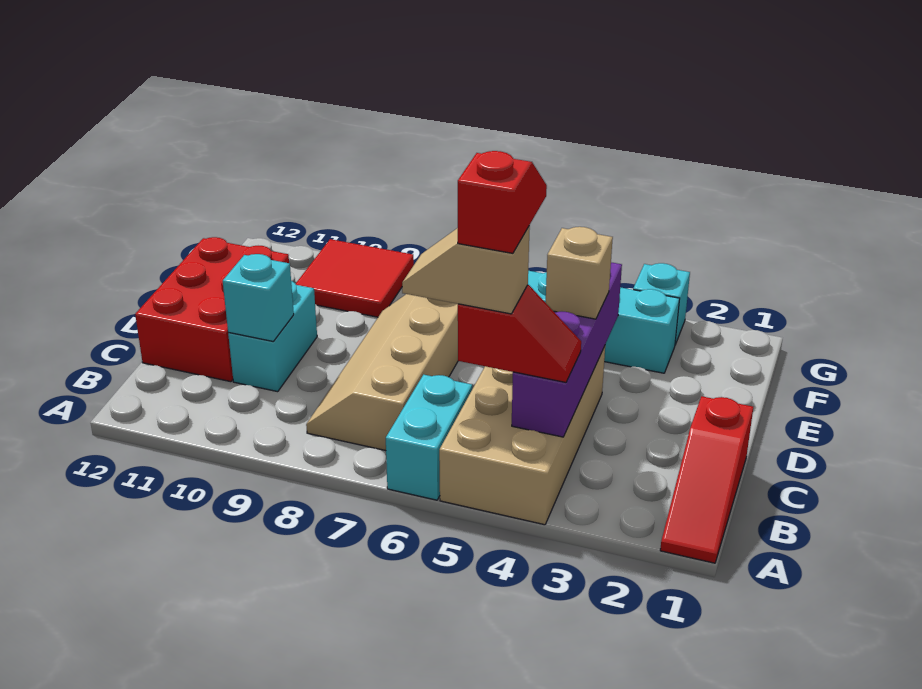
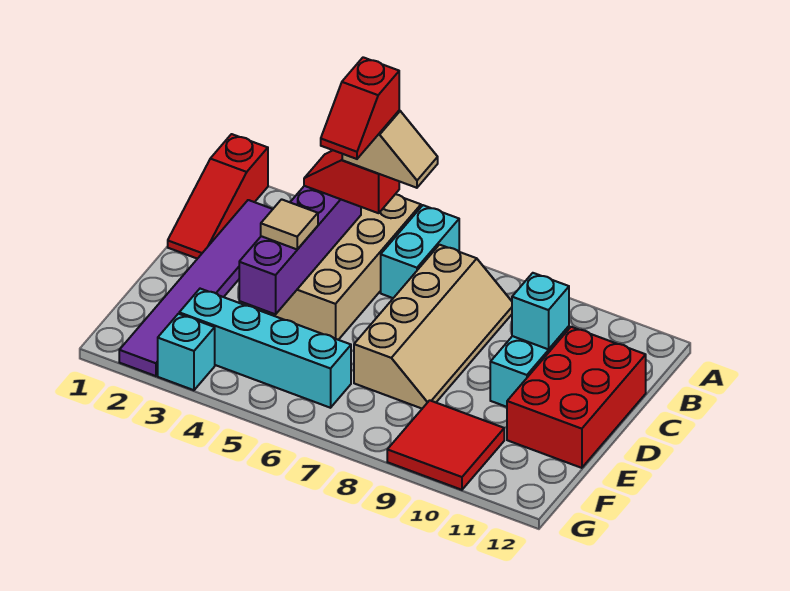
red slope A1:C1 level 1 top C -> red slope A1:C1 level 1 top A
none -> purple tile B2:G2 level 1
tan brick D4 level 3 -> tan tile D4 level 3

